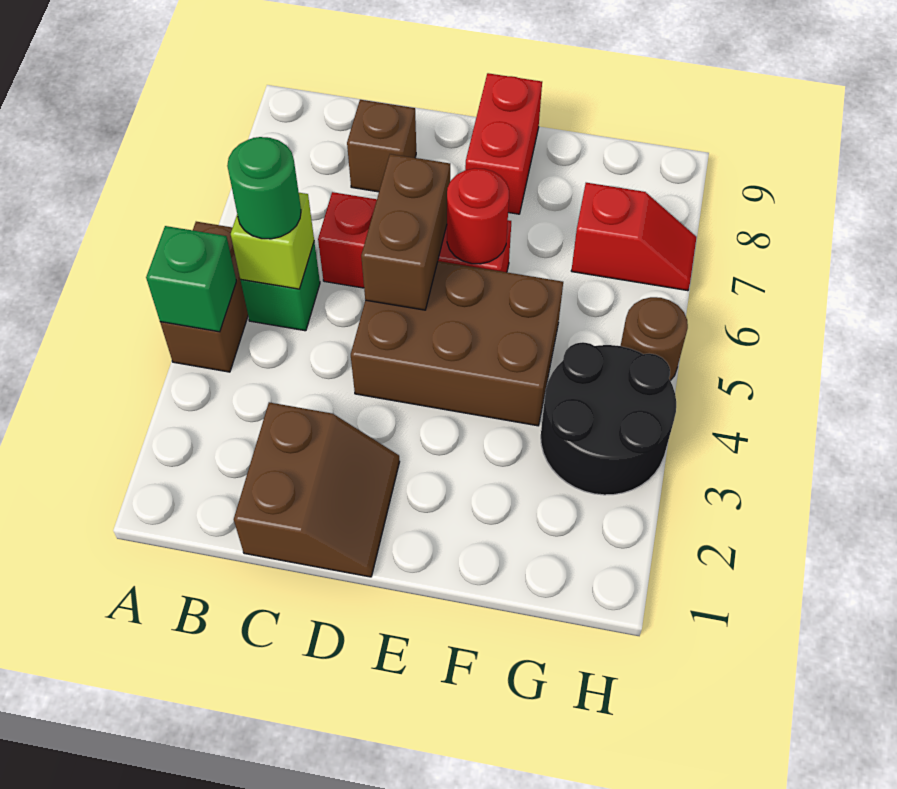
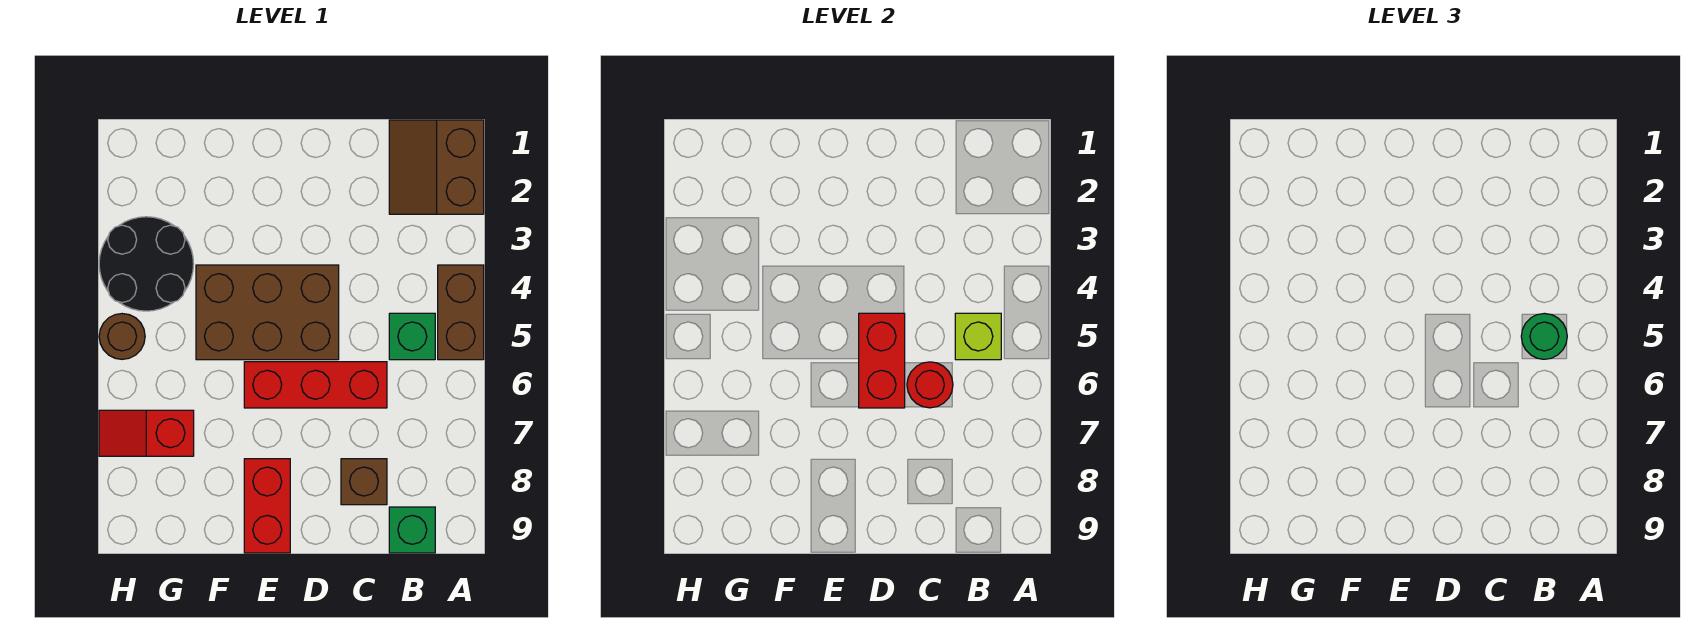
green brick A4 level 2 -> green brick B9 level 1
brown slope C1:D2 level 1 top C -> brown slope A1:B2 level 1 top A
brown brick D5:D6 level 2 -> red brick D5:D6 level 2
red round brick E6 level 2 -> red round brick C6 level 2

